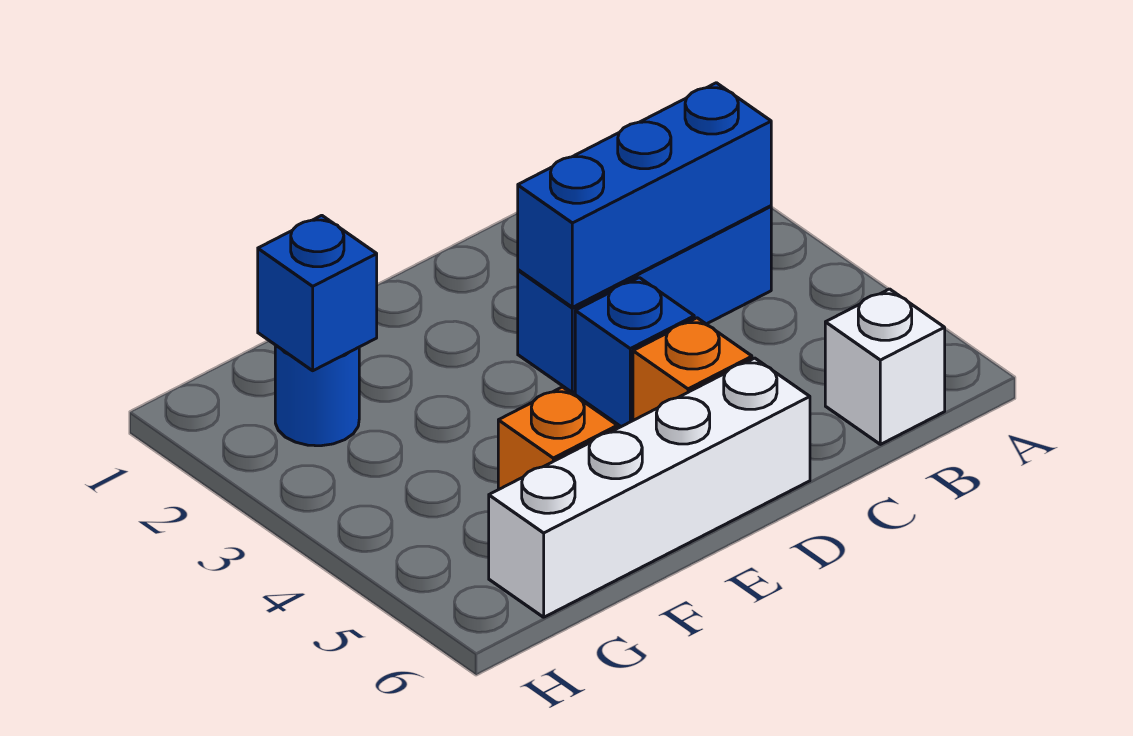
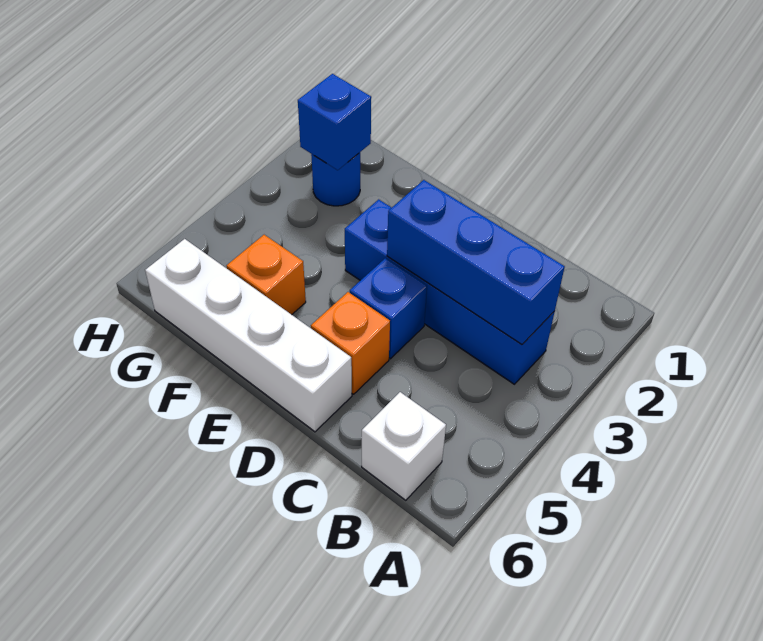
blue brick B3:D3 level 1 -> blue brick B3:E3 level 1

